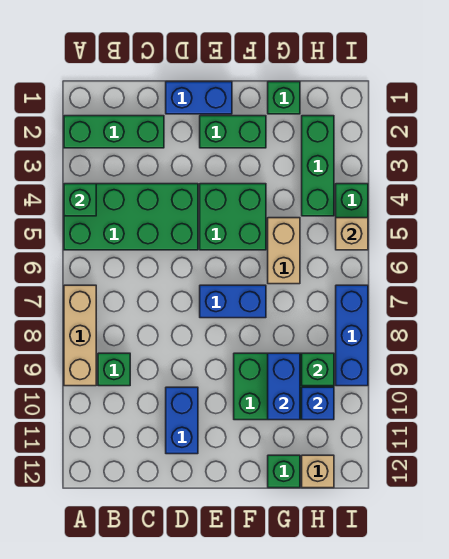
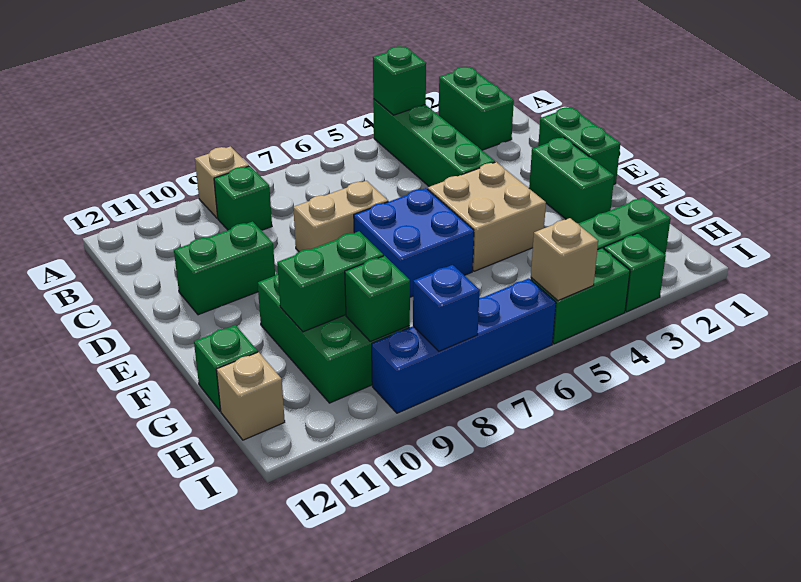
green brick A2:C2 level 1 -> green brick A2:B2 level 1
green brick A4:D5 level 1 -> green brick A4:D4 level 1
tan brick A7:A9 level 1 -> tan brick A9 level 1
blue brick D1:E1 level 1 -> green brick D1:E1 level 1
blue brick D10:D11 level 1 -> green brick D10:D11 level 1
green brick E4:F5 level 1 -> tan brick E4:F5 level 1
blue brick E7:F7 level 1 -> blue brick E6:F7 level 1
green brick G1 level 1 -> green brick I3 level 1
tan brick G5:G6 level 1 -> tan brick D7:D8 level 1
blue brick G9:G10 level 2 -> green brick G9:G10 level 2
blue brick H10 level 2 -> blue brick I8 level 2
blue brick I7:I9 level 1 -> blue brick I6:I9 level 1

